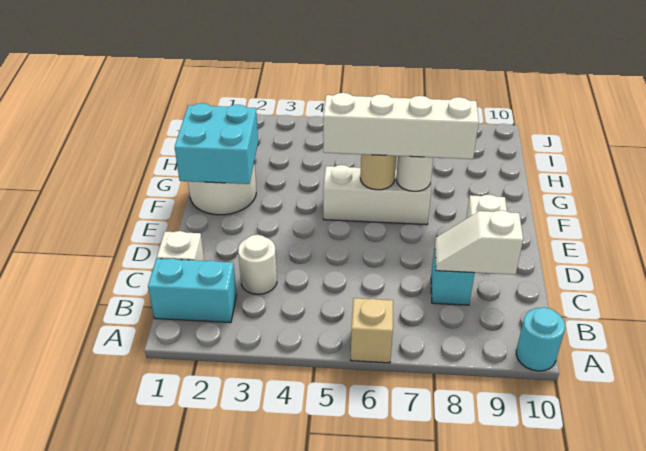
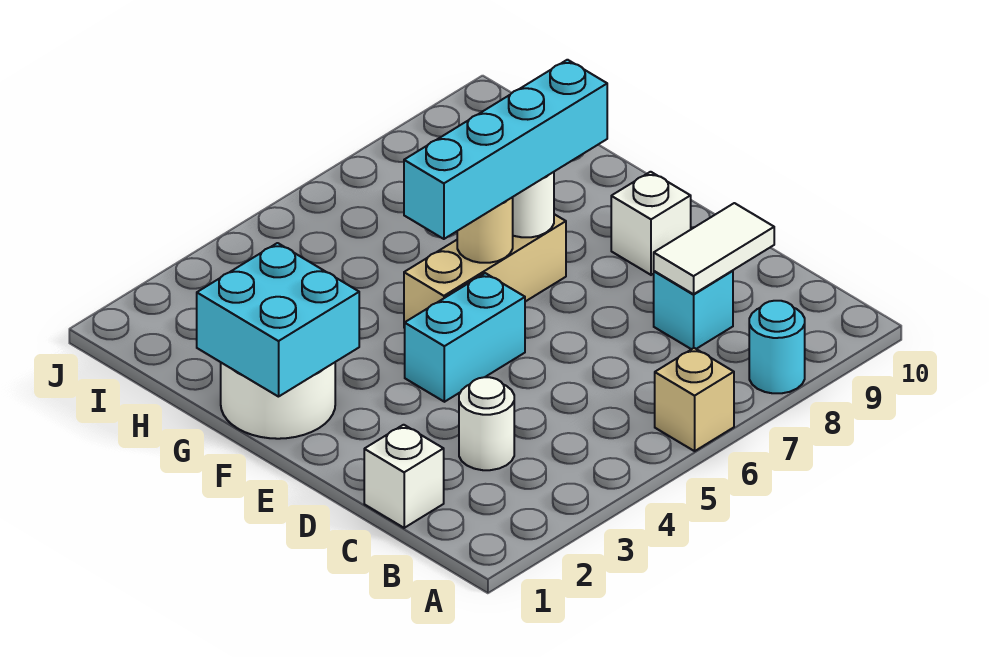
cyan round brick A10 level 1 -> cyan round brick A8 level 1
cyan brick B1:B2 level 1 -> cyan brick E4:E5 level 1
white slope C8:C9 level 2 top 9 -> white tile C8:C9 level 2
white brick F5:F7 level 1 -> tan brick F5:F7 level 1
white brick F5:F8 level 3 -> cyan brick F5:F8 level 3

